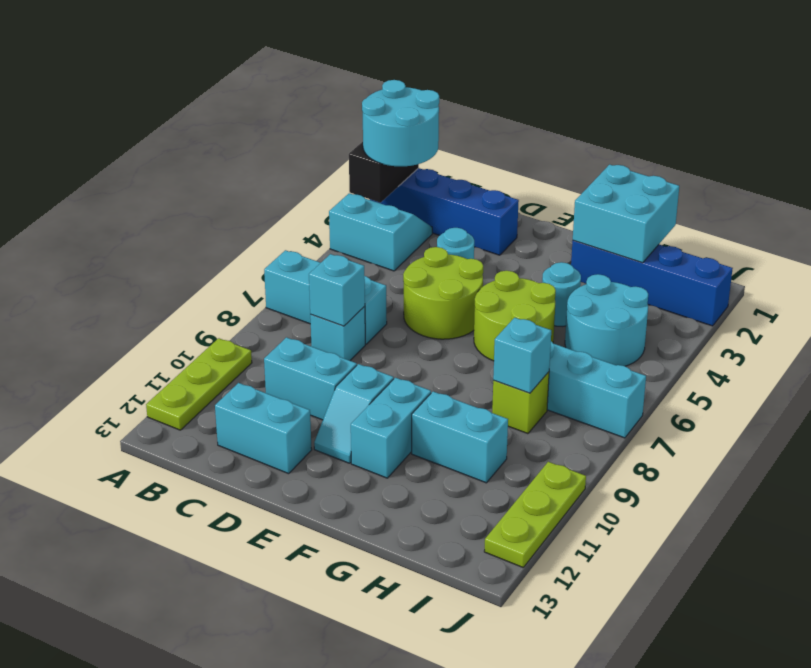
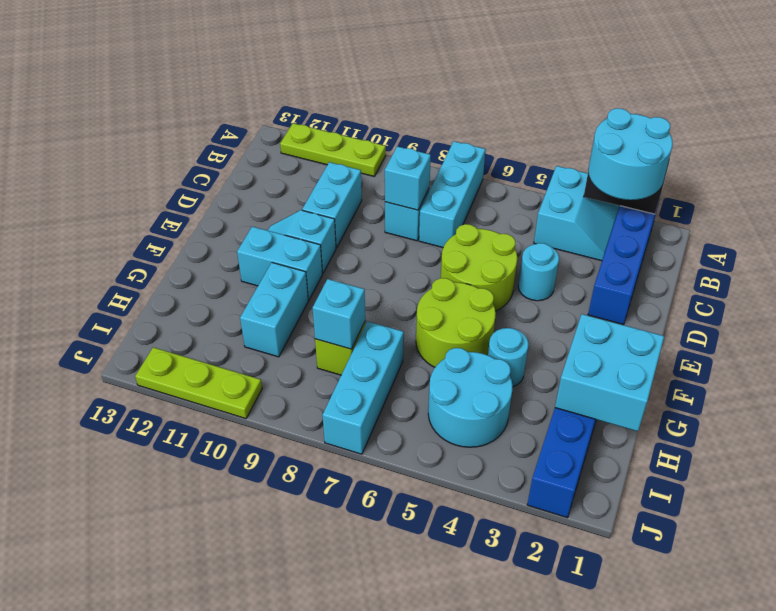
cyan brick C12:D12 level 1 -> none

